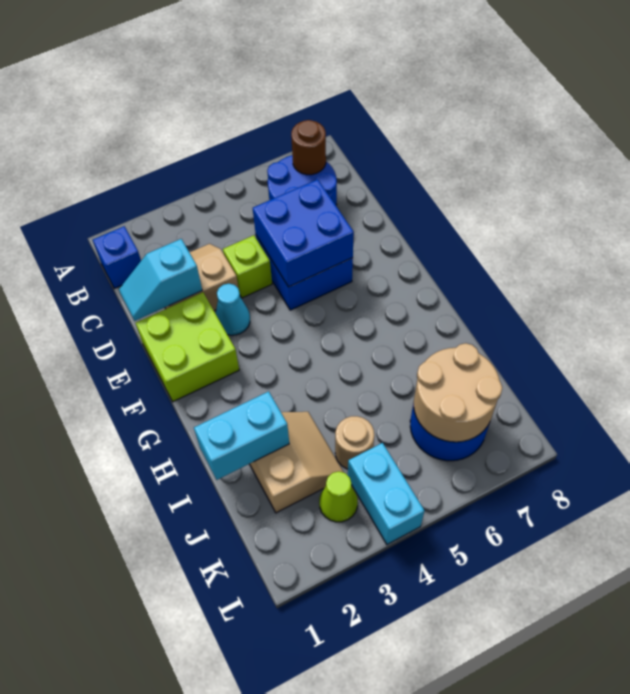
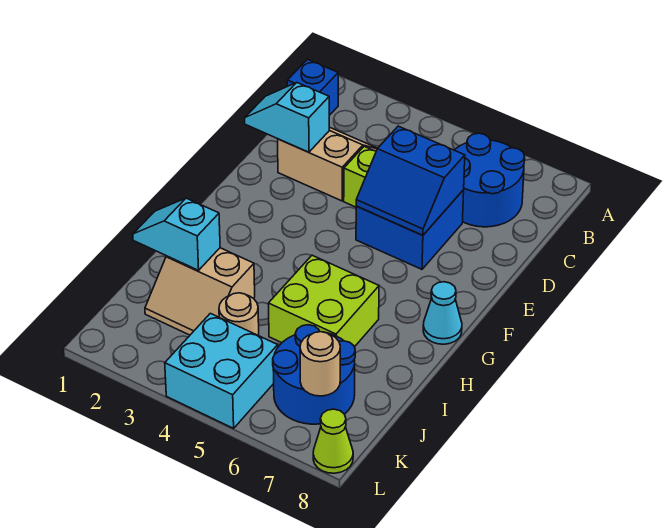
brown round brick B7 level 2 -> none
blue brick D5:E6 level 2 -> blue slope D5:E6 level 2 top D
lime brick E1:F2 level 1 -> lime brick H5:I6 level 1
cyan cone E3 level 1 -> cyan cone G8 level 1
cyan brick I1:I2 level 2 -> cyan slope I1:I2 level 2 top 2
tan slope I2:J3 level 1 top 2 -> tan slope I2:J3 level 1 top I
tan round brick J6:K7 level 2 -> tan round brick K7 level 2
lime cone K3 level 1 -> lime cone L8 level 1
cyan brick K4:L4 level 1 -> cyan brick K4:L5 level 1

